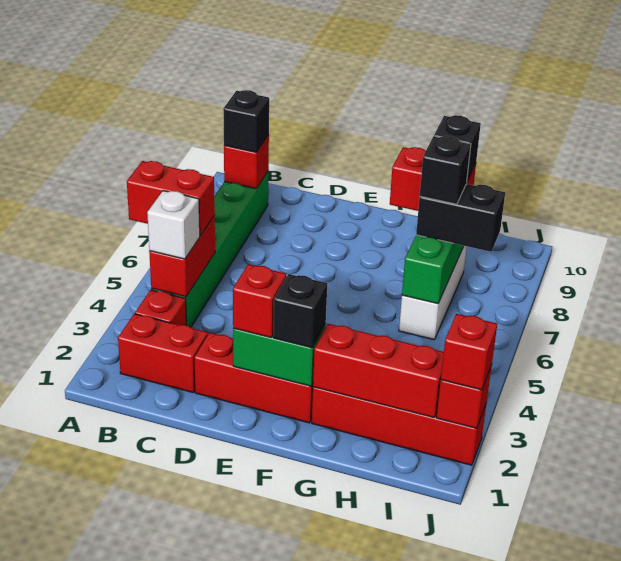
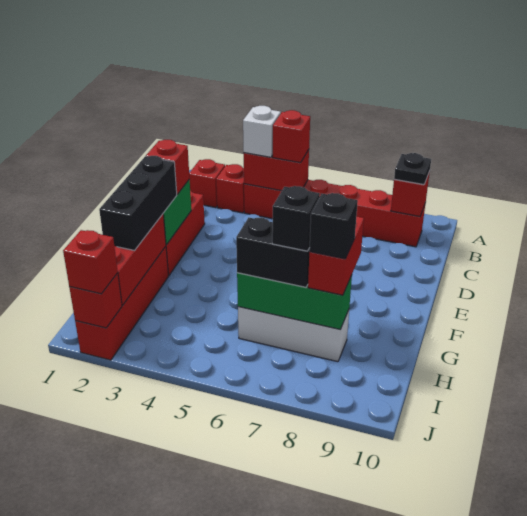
red brick A5:B5 level 3 -> red brick B5 level 3
red brick B2:C2 level 1 -> red brick B2 level 1
green brick B4:B9 level 1 -> red brick B4:B9 level 1
black brick B9 level 3 -> black plate B9 level 3
black brick F2 level 3 -> black brick F2:H2 level 3
black brick H7:I7 level 3 -> black brick H6:H7 level 3

